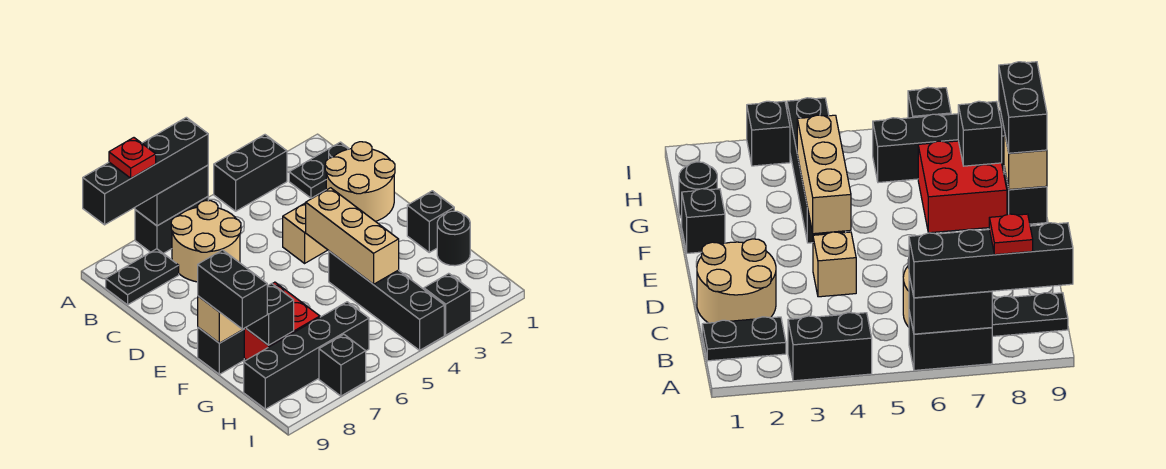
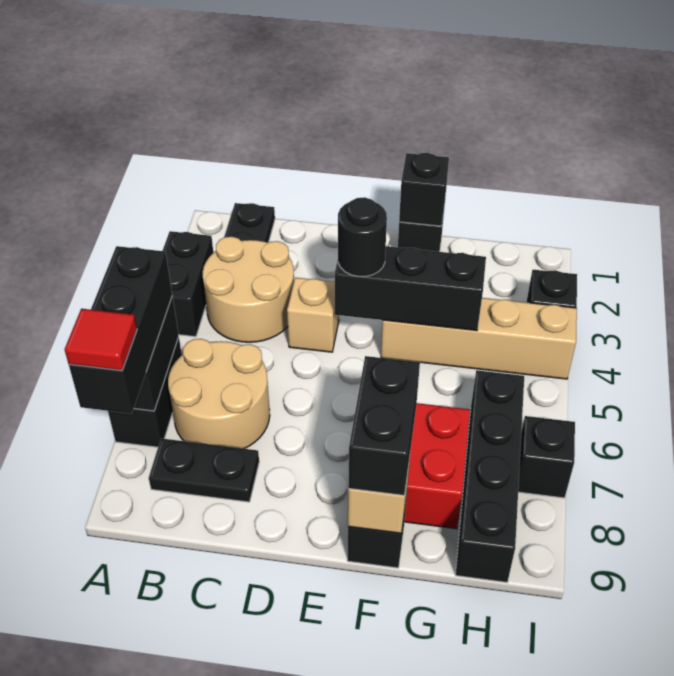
black brick A6:A9 level 3 -> black brick A6:A8 level 3
red plate A8 level 4 -> red tile A8 level 4
black plate B8:B9 level 1 -> black plate B8:C8 level 1
tan round brick C1:D2 level 1 -> tan round brick B3:C4 level 1
tan brick E4:G4 level 2 -> black brick E4:G4 level 2
black brick F4:I4 level 1 -> tan brick F4:I4 level 1
black brick F9:G9 level 3 -> black brick F8:F9 level 3
black round brick G1 level 1 -> black round brick E4 level 3
black brick G8 level 2 -> black brick F1 level 2

